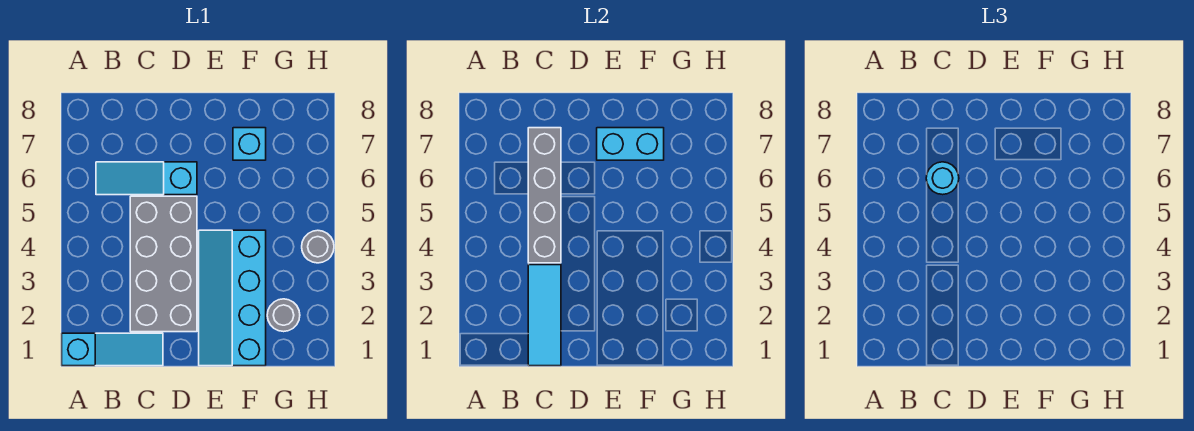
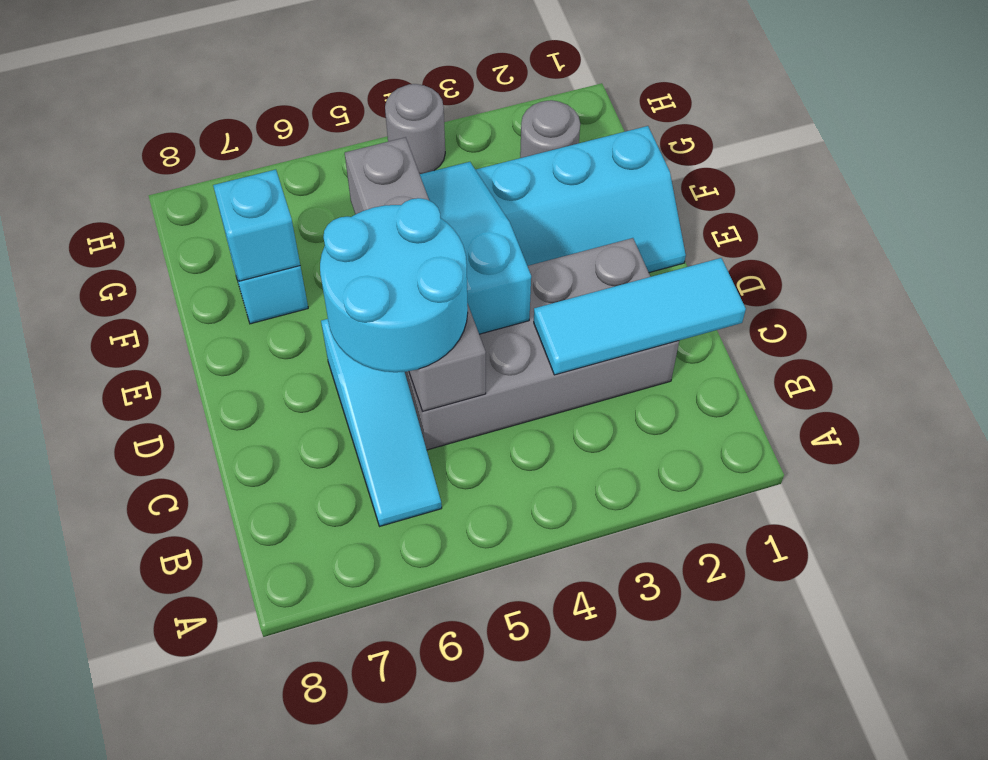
cyan slope A1:C1 level 1 top A -> cyan slope D4:F4 level 2 top D
grey brick C4:C7 level 2 -> grey brick C5:F5 level 2
cyan round brick C6 level 3 -> cyan round brick C5:D6 level 3
cyan brick E7:F7 level 2 -> cyan brick F7 level 2

